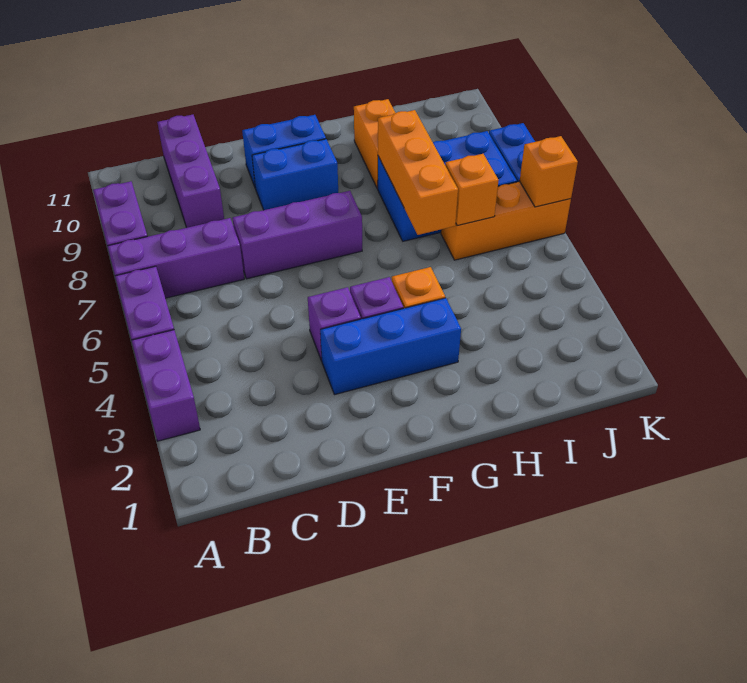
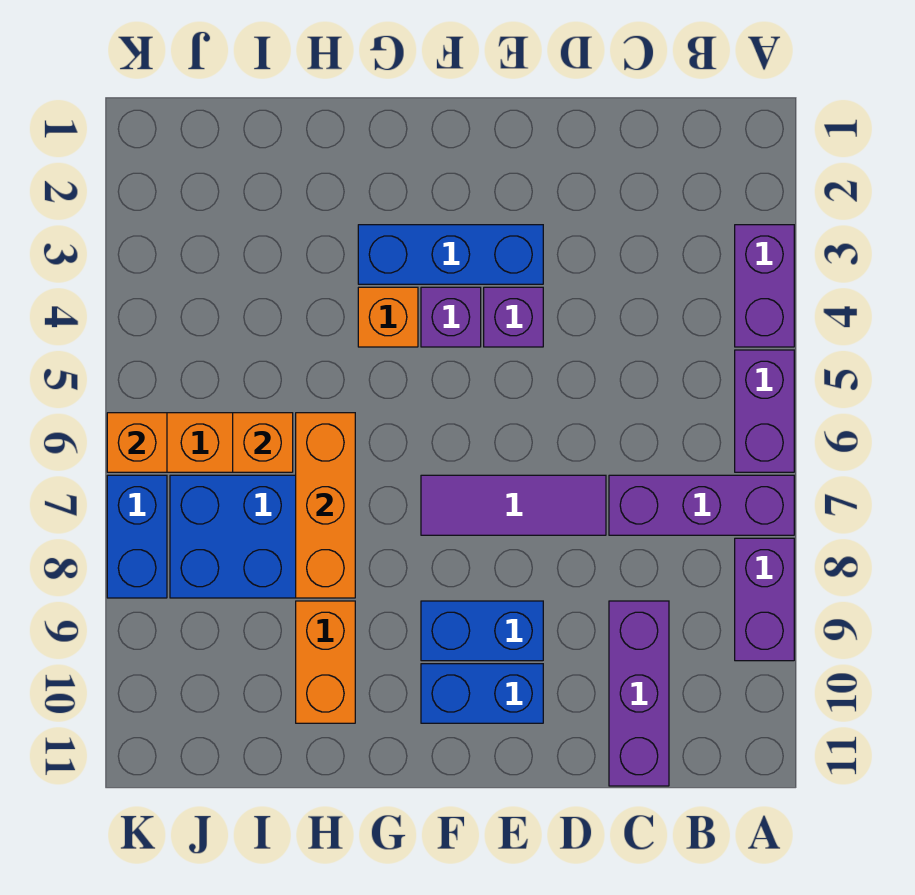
purple brick D7:F7 level 1 -> purple tile D7:F7 level 1

